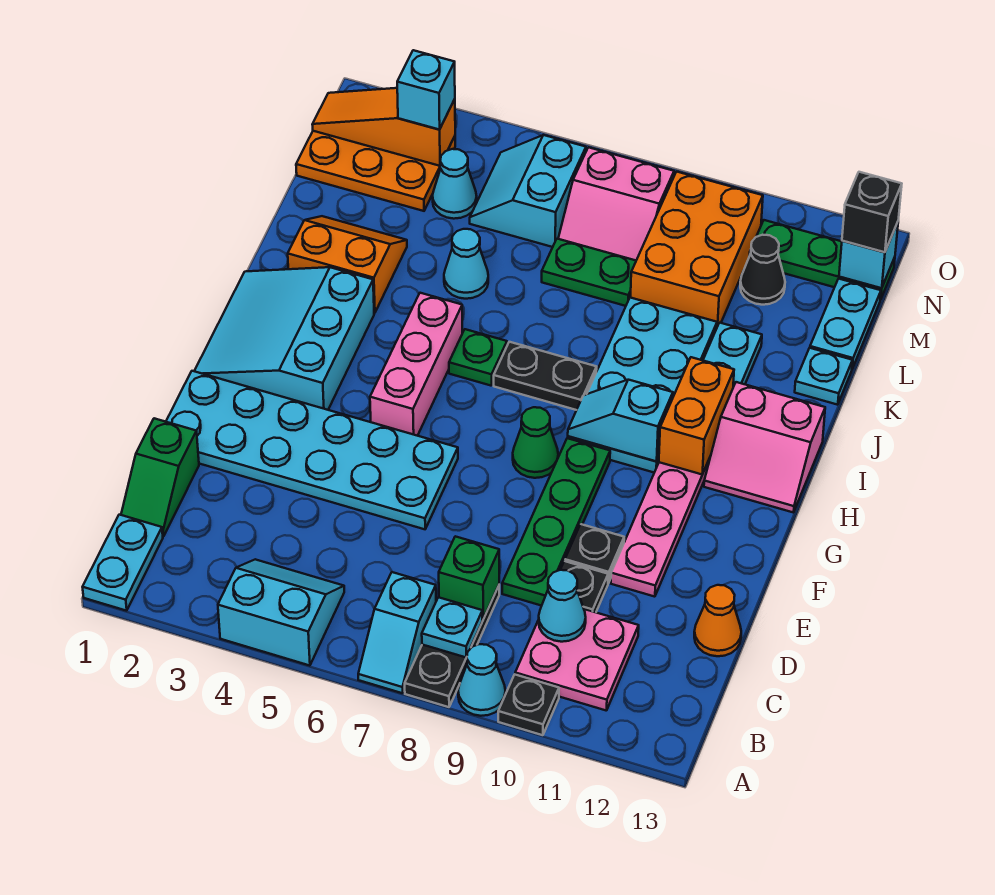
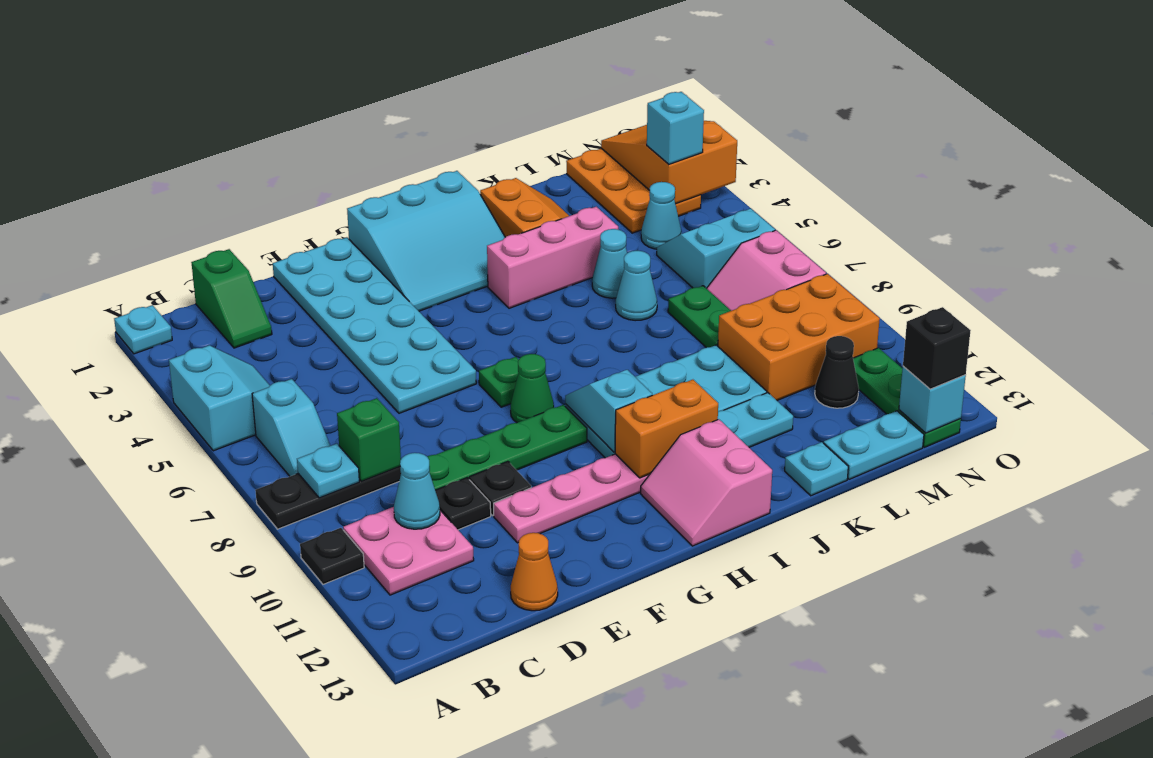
cyan plate A1:B1 level 1 -> cyan plate A1 level 1
cyan slope A7:B7 level 1 top B -> cyan slope B6:B7 level 1 top 6
cyan cone A9 level 1 -> cyan cone K6 level 1
green slope C1:D1 level 1 top D -> green slope C1:C2 level 1 top 1
cyan slope G1:I3 level 1 top 3 -> cyan slope G1:I3 level 1 top 1
pink brick G5:I5 level 1 -> pink brick I4:K4 level 1
green plate I6 level 1 -> green plate G7 level 1
black plate I7:I8 level 1 -> none
orange slope N1:N3 level 2 top 3 -> orange slope N1:O3 level 2 top 3

